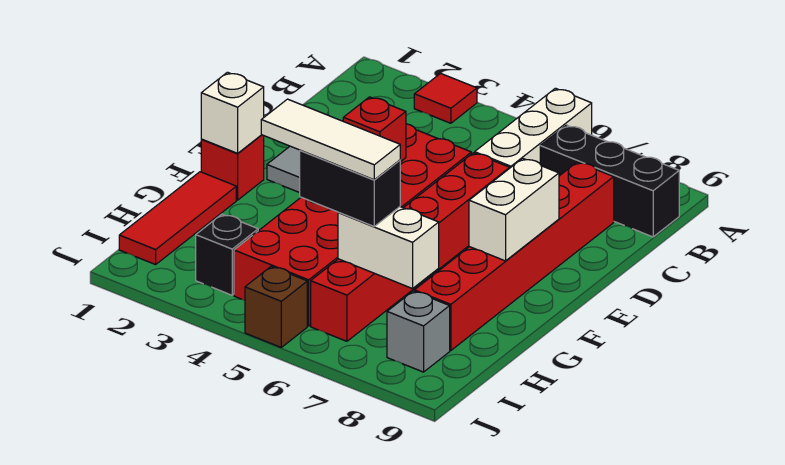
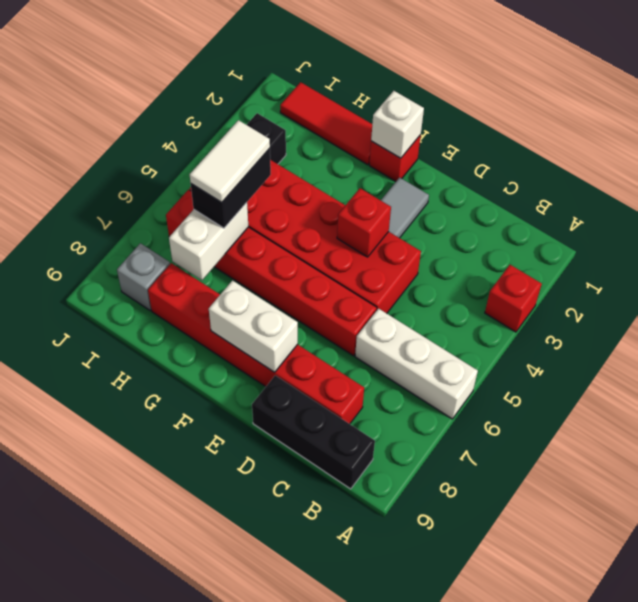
red tile A3 level 1 -> red brick A3 level 1
black brick B7:B9 level 1 -> black brick B9:D9 level 1
white tile H4:H6 level 4 -> white tile H5:H6 level 4
brown brick J5 level 1 -> none

